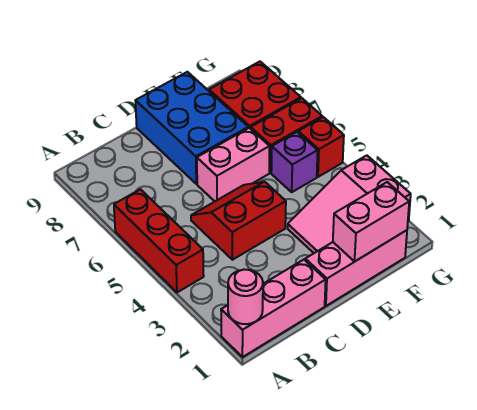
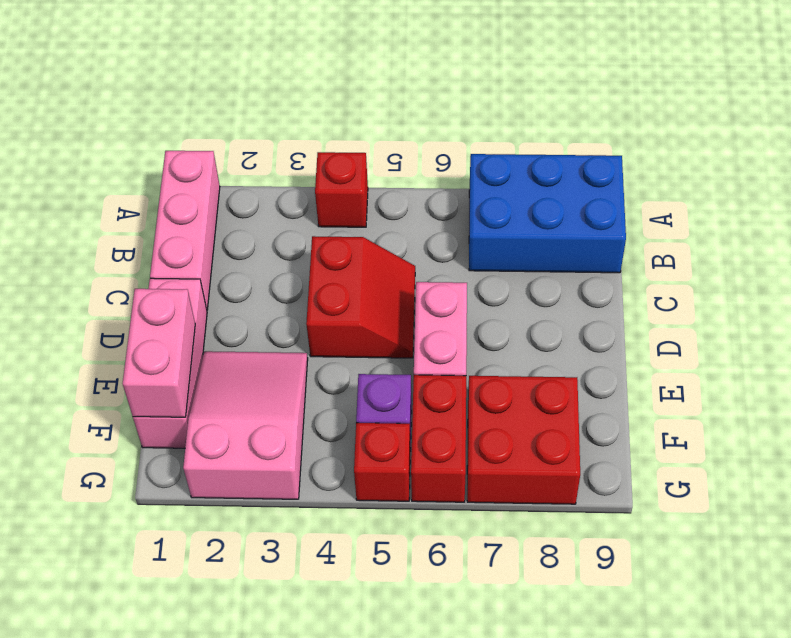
pink round brick A1 level 2 -> none
red brick A4:A6 level 1 -> red brick A4 level 1
blue brick D7:E9 level 1 -> blue brick A7:B9 level 1

